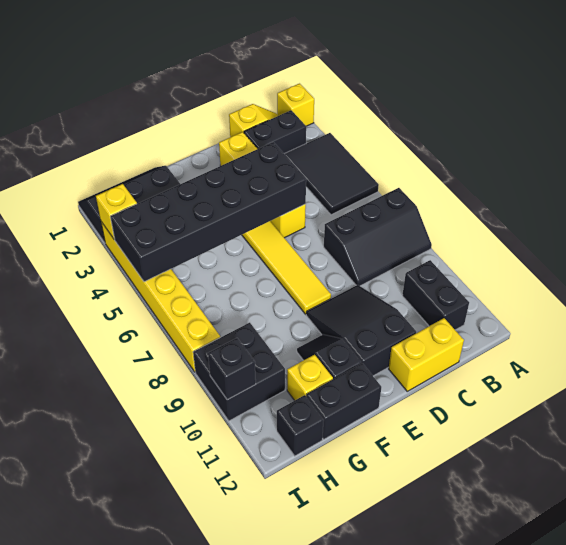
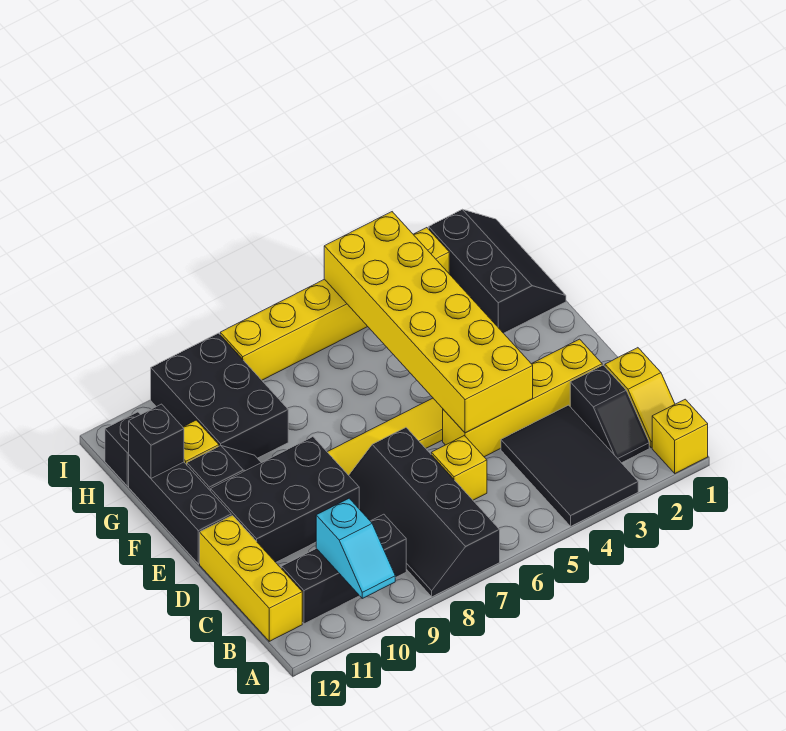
black tile A3:B5 level 1 -> black tile A3:C4 level 1
black slope A7:C8 level 1 top 7 -> black slope A7:D8 level 1 top 7
none -> cyan slope A10:B10 level 2 top B
black brick B2:C2 level 1 -> black slope B2:C2 level 1 top C
black brick B10:B11 level 1 -> black brick B9:B11 level 1
yellow brick C12:D12 level 1 -> yellow brick B12:D12 level 1
black brick D4:I5 level 2 -> yellow brick D4:I5 level 2
black slope D9:E11 level 1 top 11 -> black brick D9:E11 level 1
black brick F12:G12 level 1 -> black brick E12:G12 level 1
black brick H9:I10 level 1 -> black brick G9:I10 level 1
yellow brick I3 level 2 -> yellow brick C6 level 1
black brick I10 level 2 -> black brick G12 level 2

